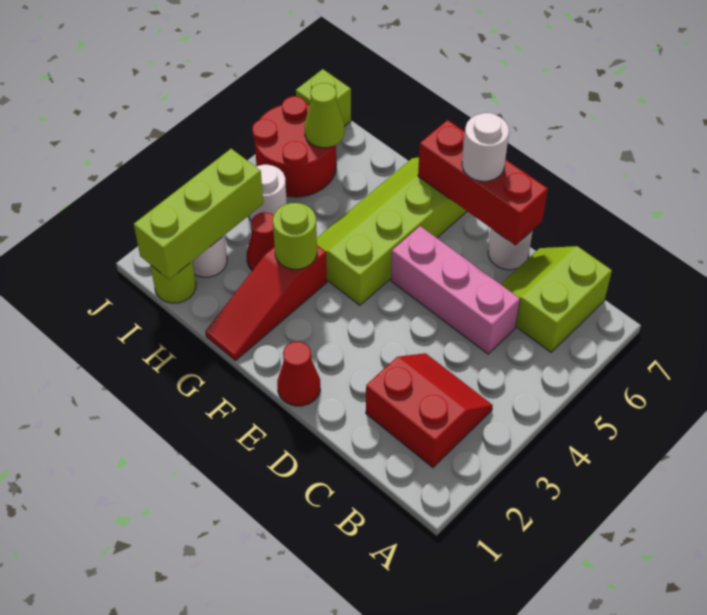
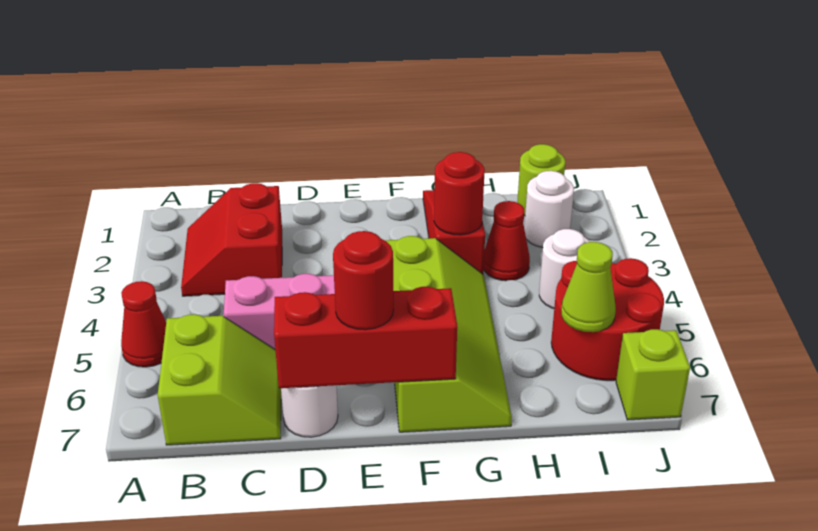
red slope B2:C3 level 1 top 2 -> red slope B2:C3 level 1 top C
red cone E1 level 1 -> red cone A5 level 1
white round brick E7 level 3 -> red round brick E7 level 3
lime round brick G3 level 2 -> red round brick G3 level 2
lime brick I1:I3 level 2 -> none

